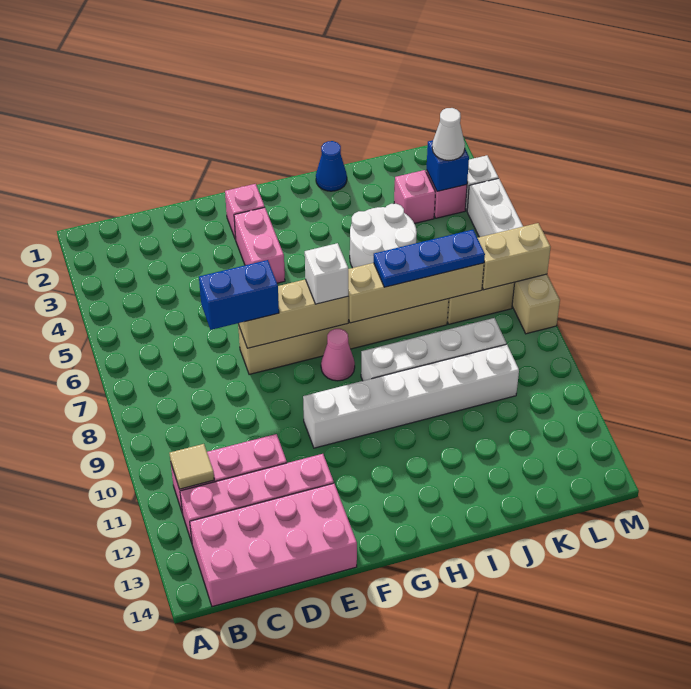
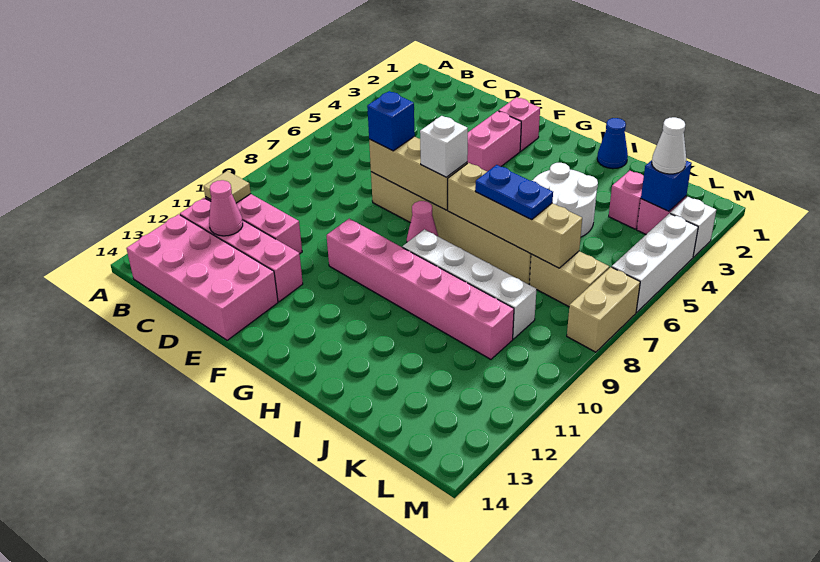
none -> pink cone C12 level 2
blue brick D7:E7 level 3 -> blue brick E7 level 3
white brick F10:K10 level 1 -> pink brick F10:K10 level 1
blue plate I7:K7 level 3 -> blue plate I7:J7 level 3
tan brick L7:M7 level 2 -> none

